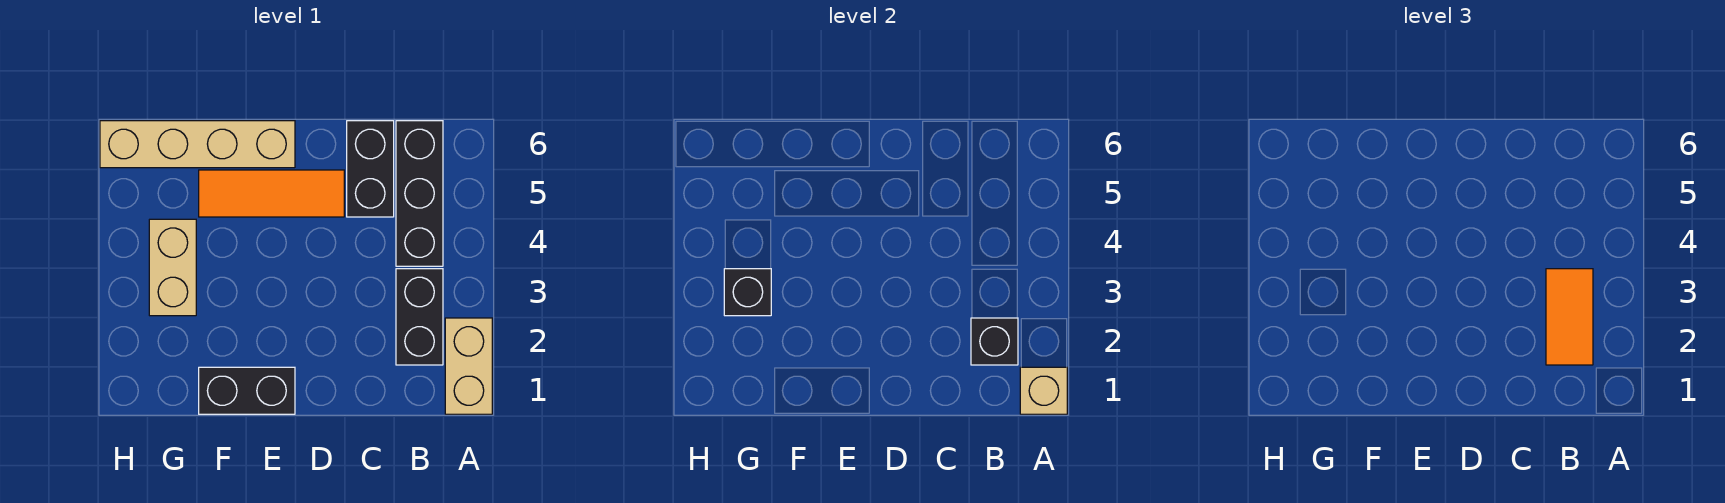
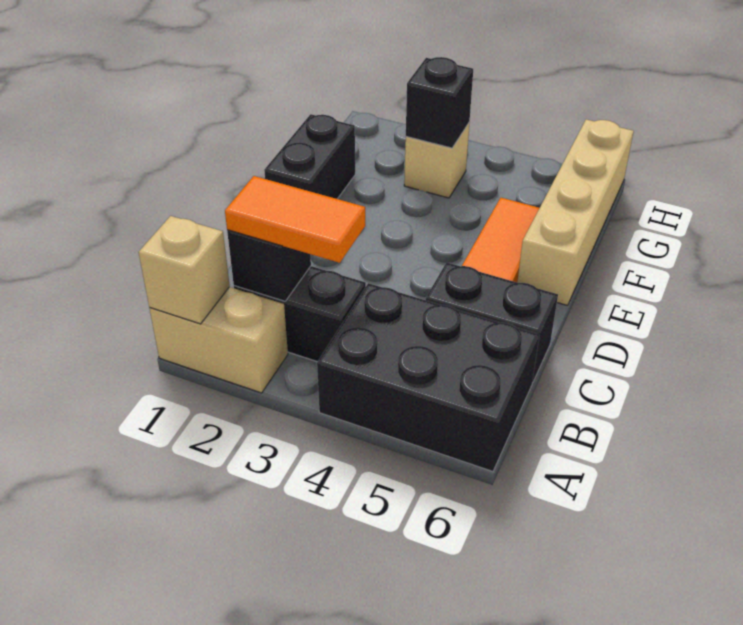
black brick B4:B6 level 1 -> black brick A4:B6 level 1
tan brick G3:G4 level 1 -> tan brick G3 level 1

